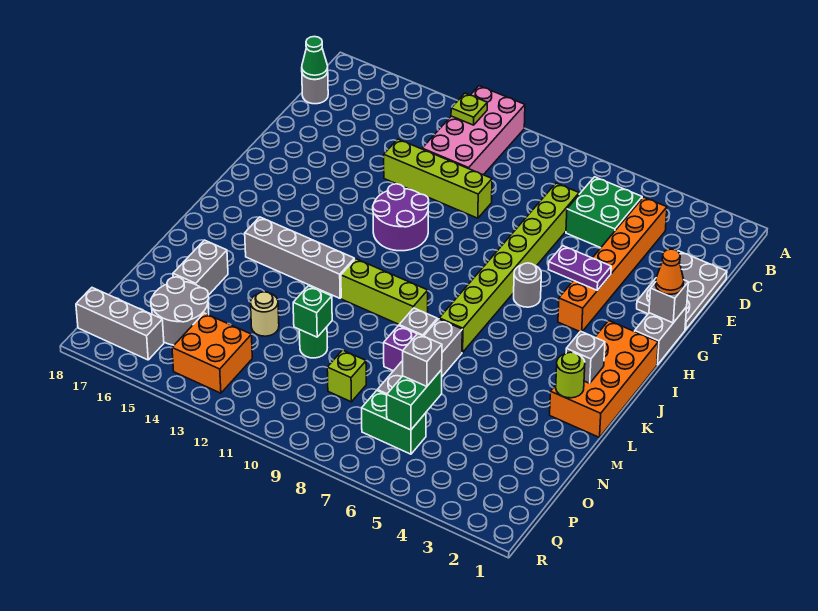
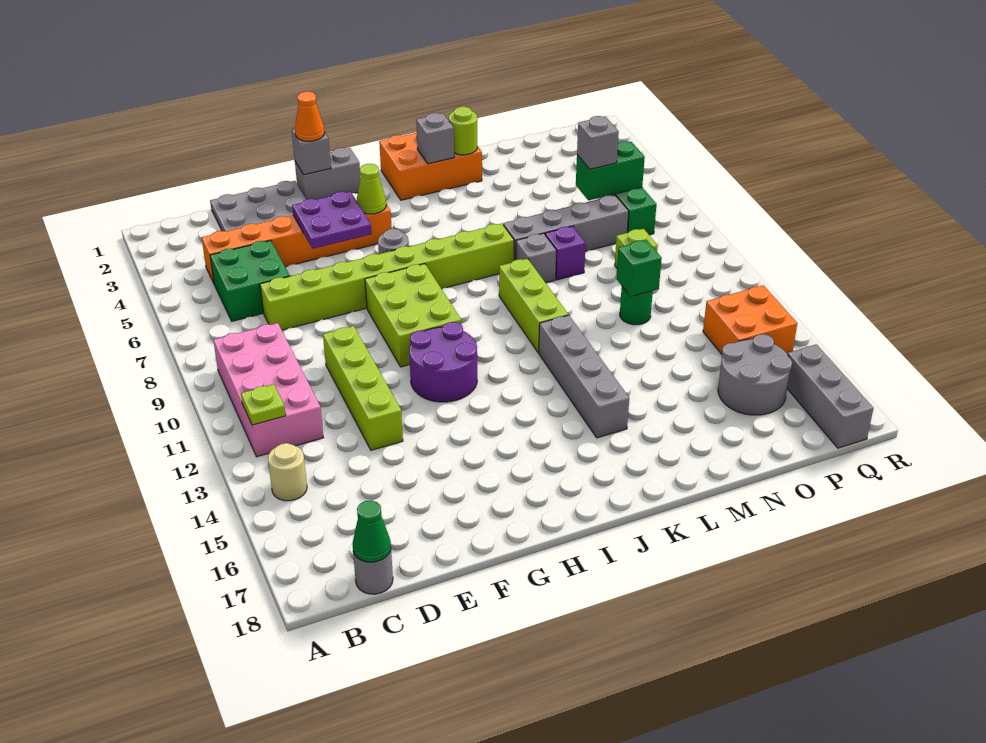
pink brick A11:D12 level 1 -> pink brick B9:C12 level 1
purple plate G4:G5 level 2 -> purple plate F4:G5 level 2
none -> lime brick G8:H10 level 1
none -> lime cone H4 level 2
orange brick I1:L2 level 1 -> orange brick J1:L2 level 1
grey brick M16:N16 level 1 -> none
tan round brick N13 level 1 -> tan round brick B14 level 1

